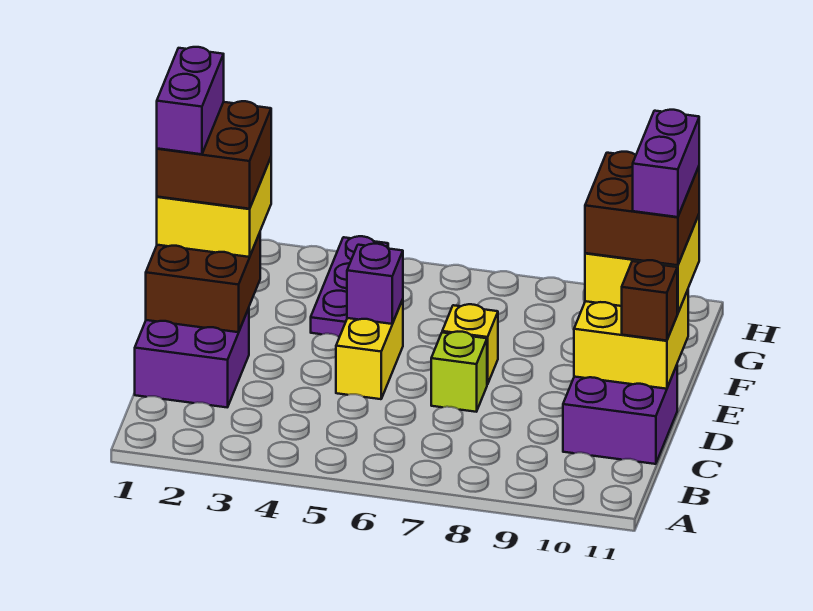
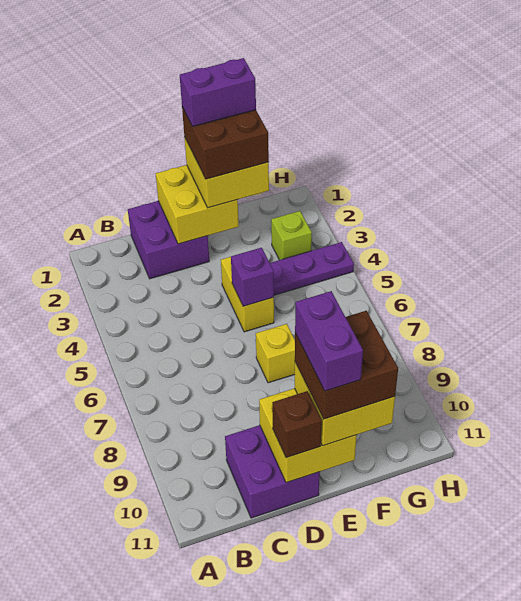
brown brick D1:E2 level 2 -> yellow brick D1:E2 level 2
yellow brick D5:E5 level 1 -> yellow brick E4:E5 level 1
lime brick D7 level 1 -> lime brick G3 level 1
purple brick E11:F11 level 5 -> purple brick E10:E11 level 5

